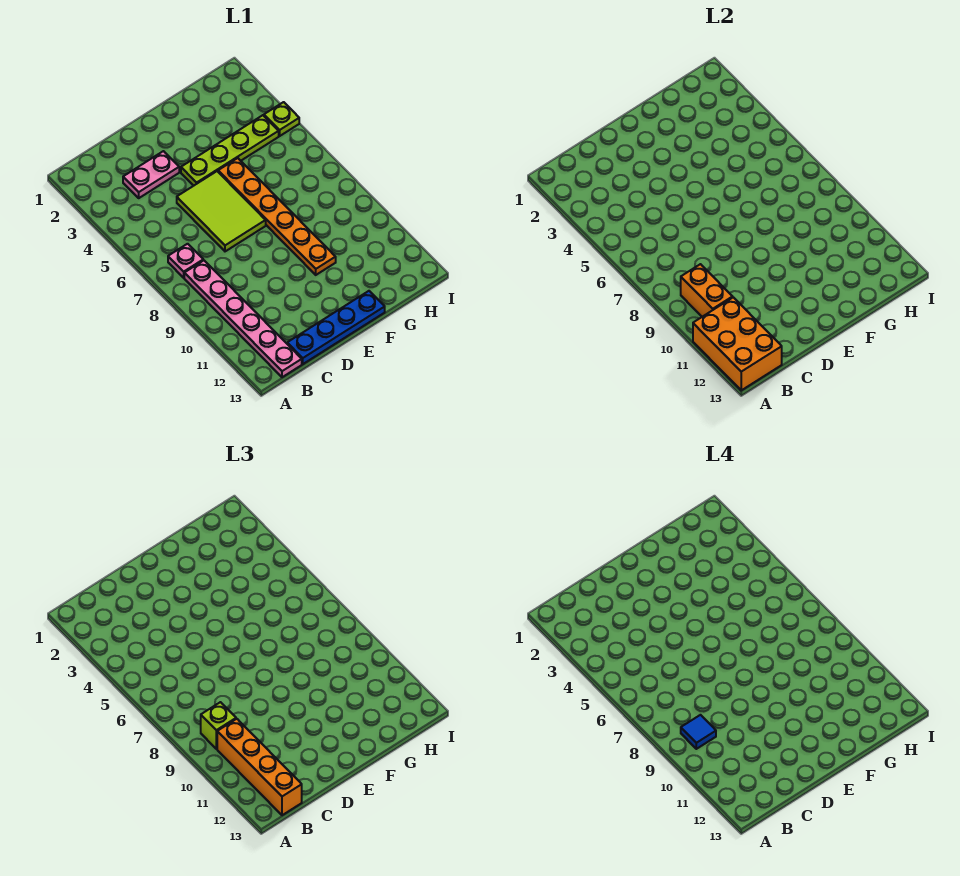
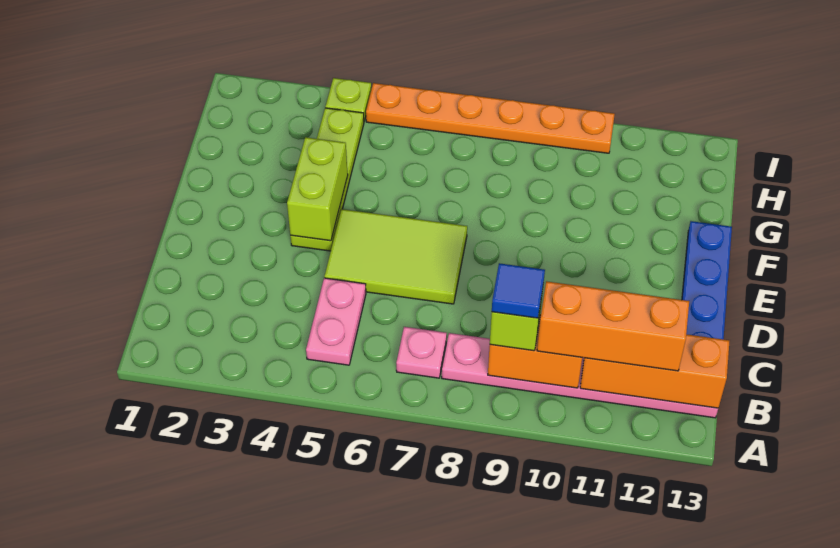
orange brick A11:B13 level 2 -> orange brick B11:B13 level 2
orange brick B10:B13 level 3 -> orange brick B10:B12 level 3
pink plate C3:D3 level 1 -> pink plate B5:C5 level 1
none -> lime brick E4:F4 level 2
orange plate F5:F10 level 1 -> orange plate I5:I10 level 1

